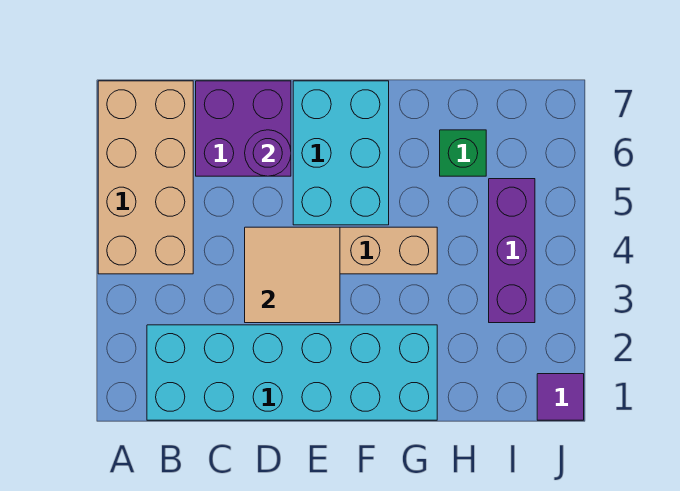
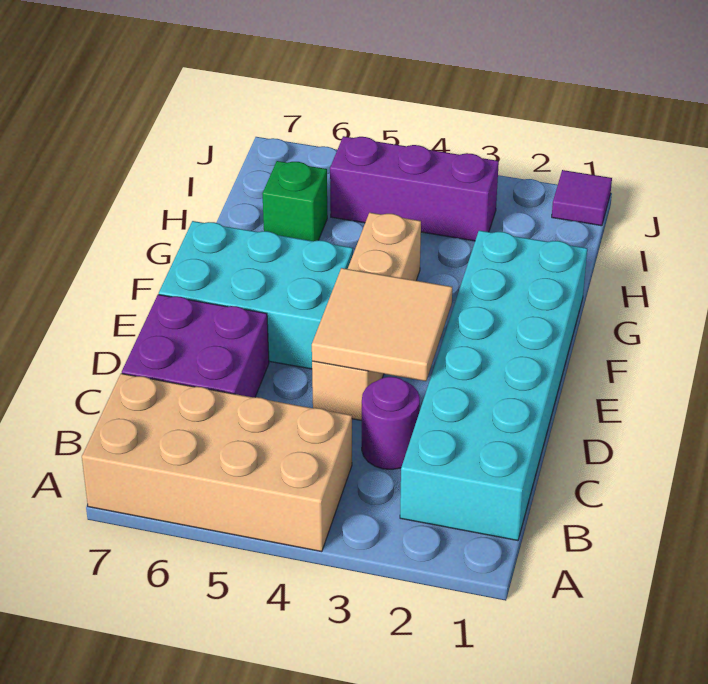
purple round brick D6 level 2 -> purple round brick C3 level 1

